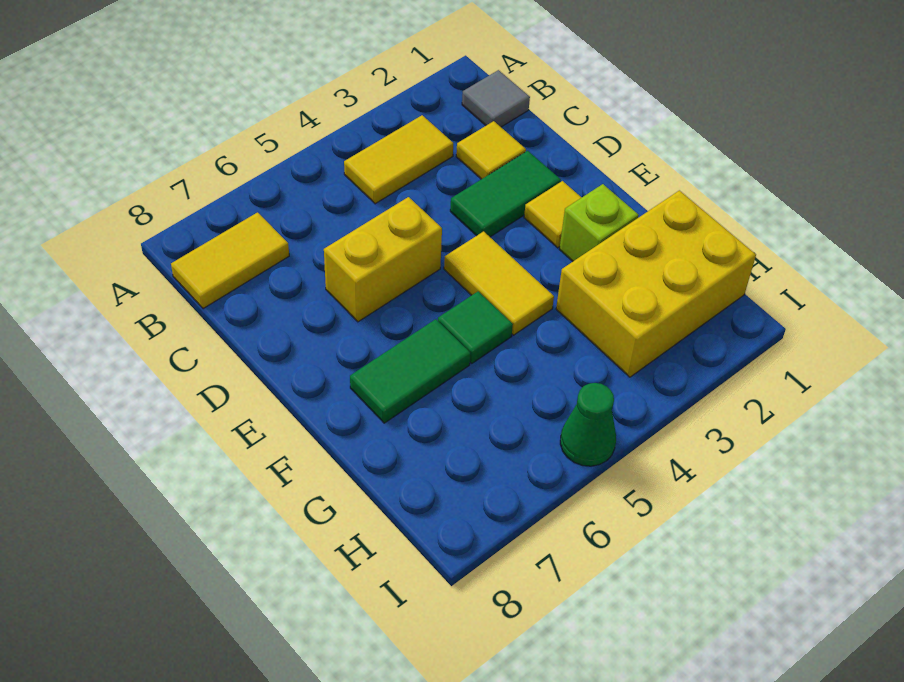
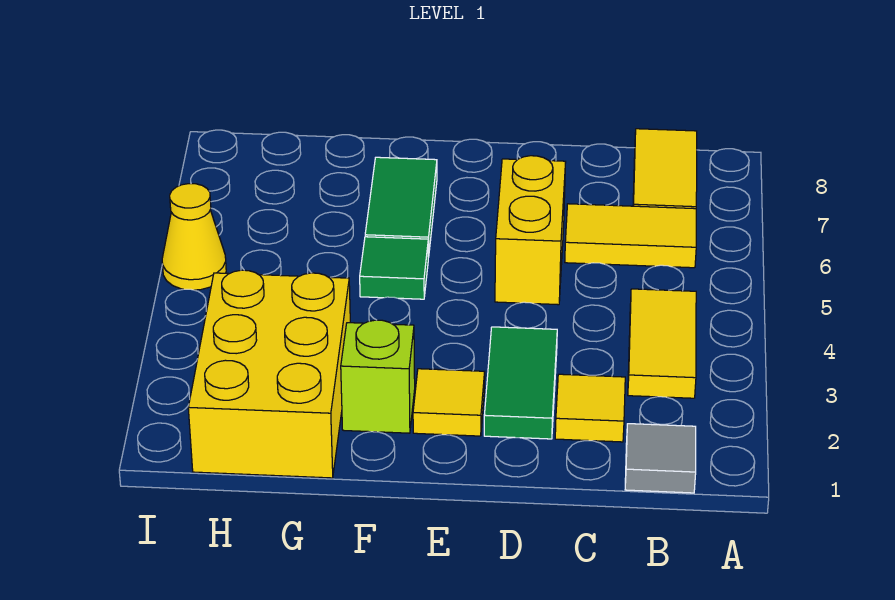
yellow tile E4:F4 level 1 -> yellow tile B6:C6 level 1
green cone I5 level 1 -> yellow cone I5 level 1

